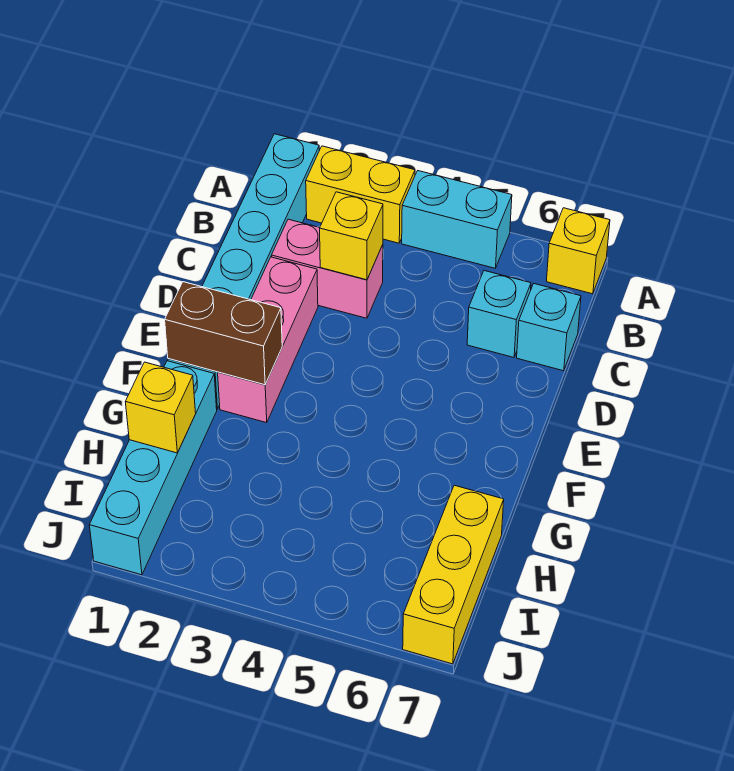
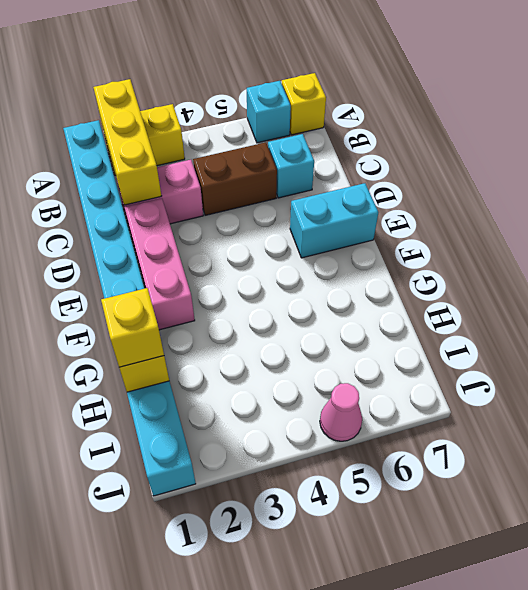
cyan brick A4:A5 level 1 -> cyan brick E6:E7 level 1
yellow brick C3 level 2 -> yellow brick H1 level 3
cyan brick C7 level 1 -> cyan brick A6 level 1
brown brick F1:F2 level 2 -> brown brick C4:C5 level 1
yellow brick H7:J7 level 1 -> yellow brick A2:C2 level 2
none -> pink cone J5 level 1

